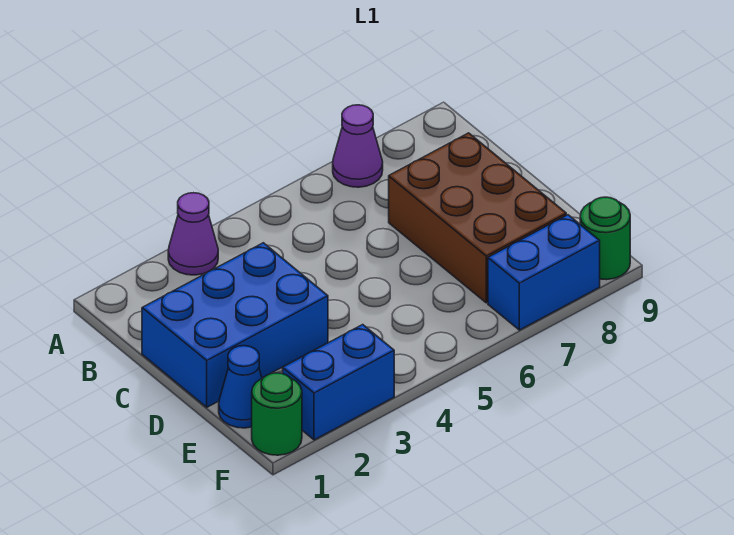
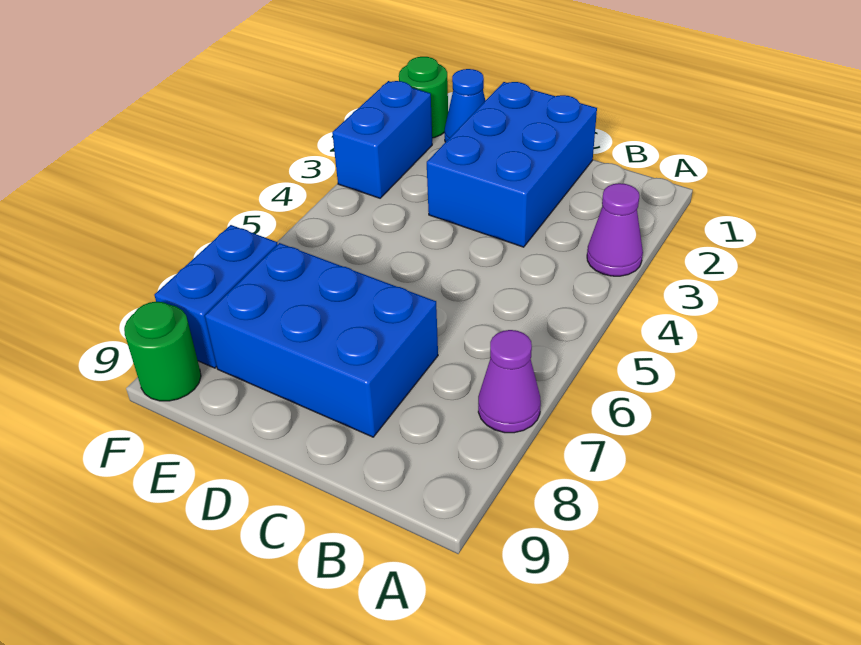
brown brick C7:E8 level 1 -> blue brick C7:E8 level 1

